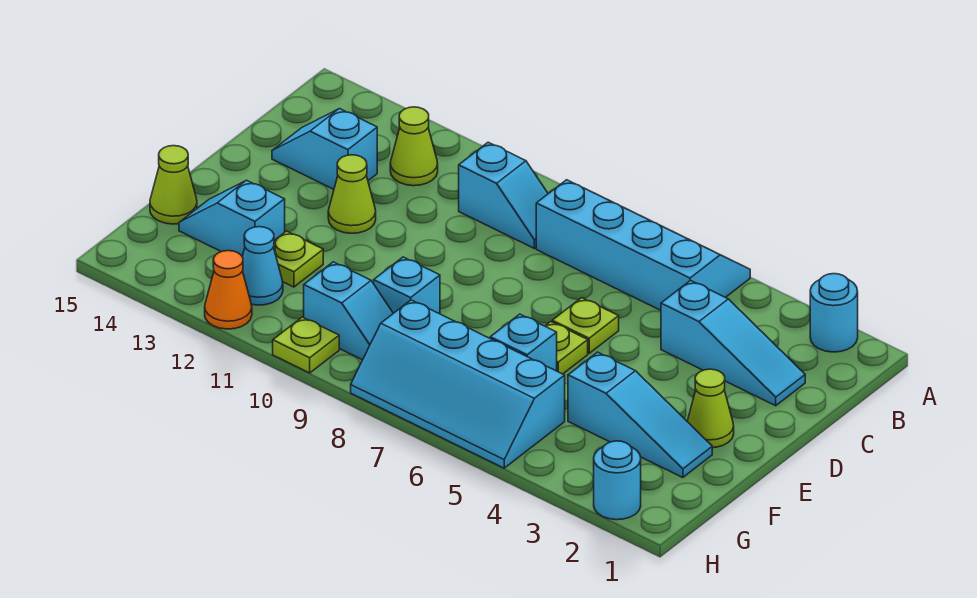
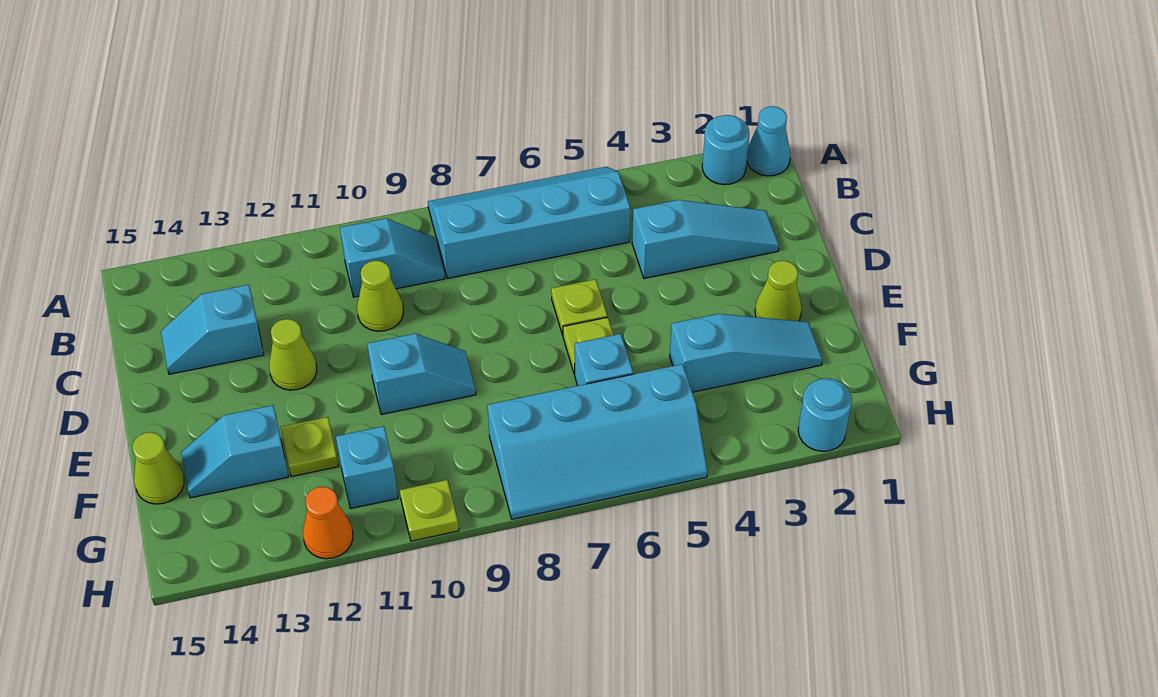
lime cone B12 level 1 -> lime cone C10 level 1
cyan brick F9 level 1 -> cyan brick G11 level 1
cyan slope G9:G10 level 1 top 10 -> cyan slope E9:E10 level 1 top 10
cyan cone G12 level 1 -> cyan cone A1 level 1

